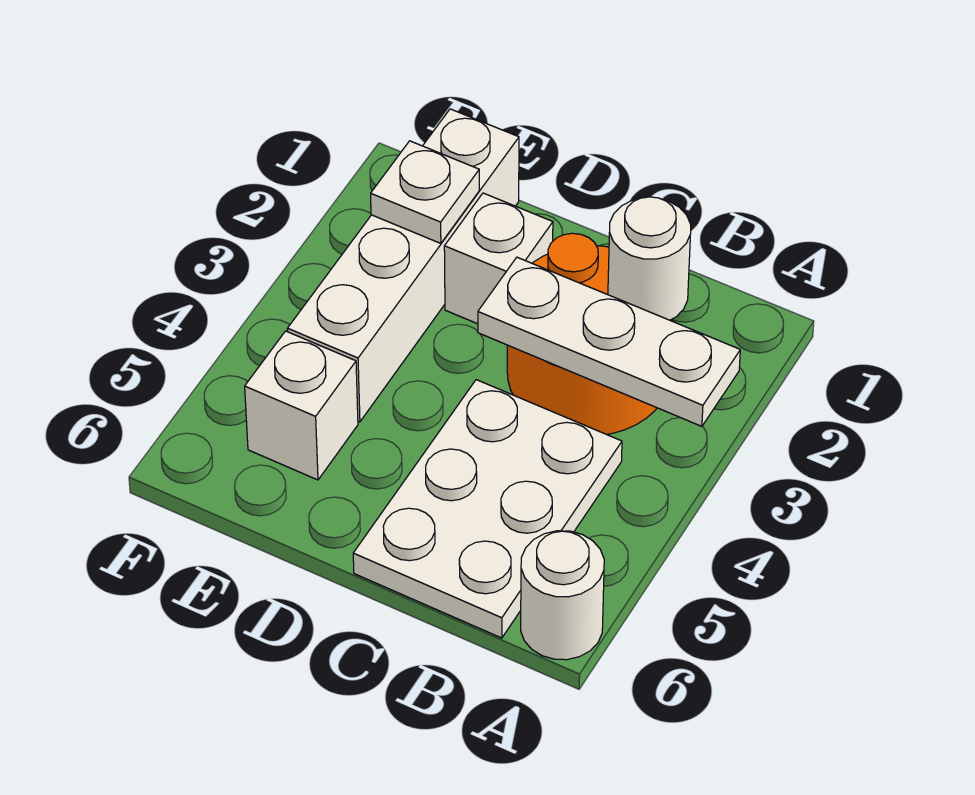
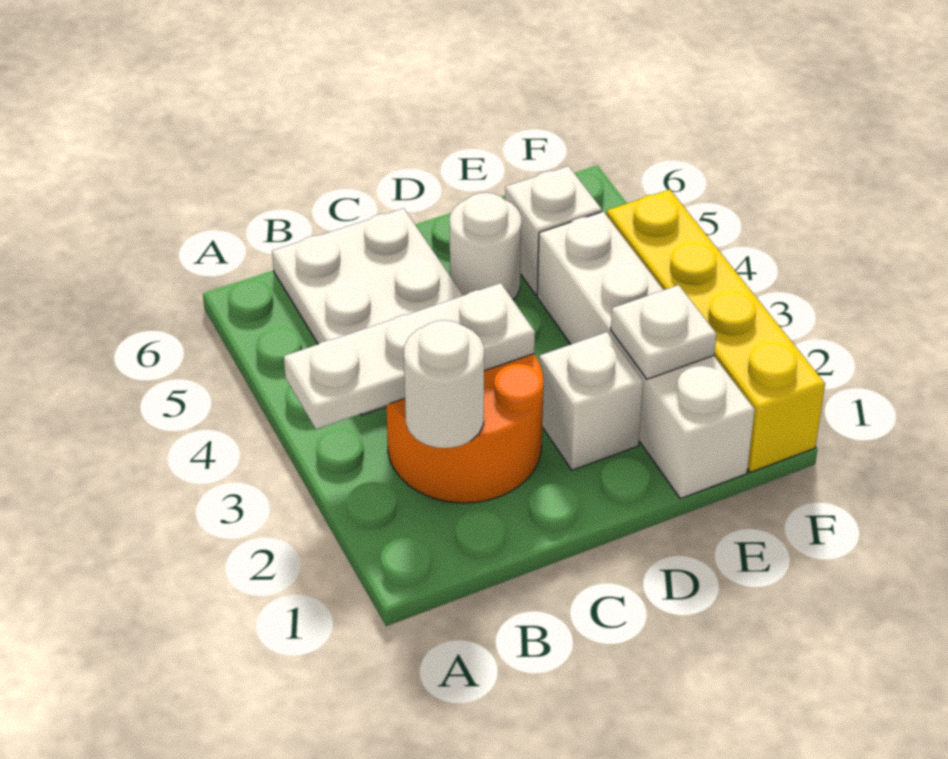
white round brick A6 level 1 -> white round brick D5 level 1
none -> yellow brick F1:F4 level 1

